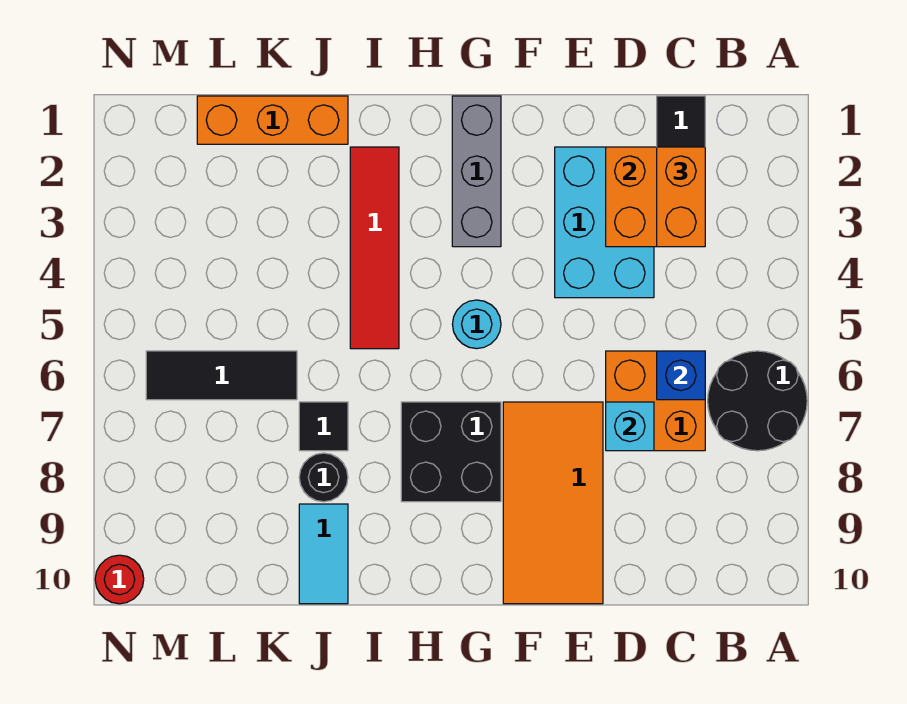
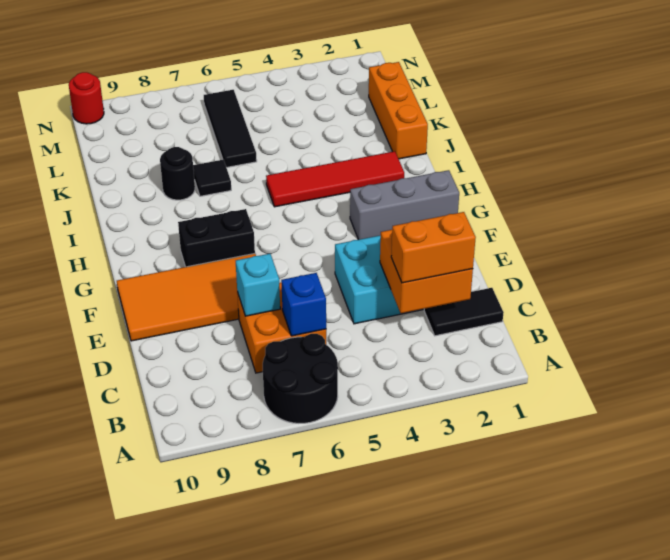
cyan round brick G5 level 1 -> none
black brick G7:H8 level 1 -> black brick G7:G8 level 1
cyan tile J9:J10 level 1 -> none

